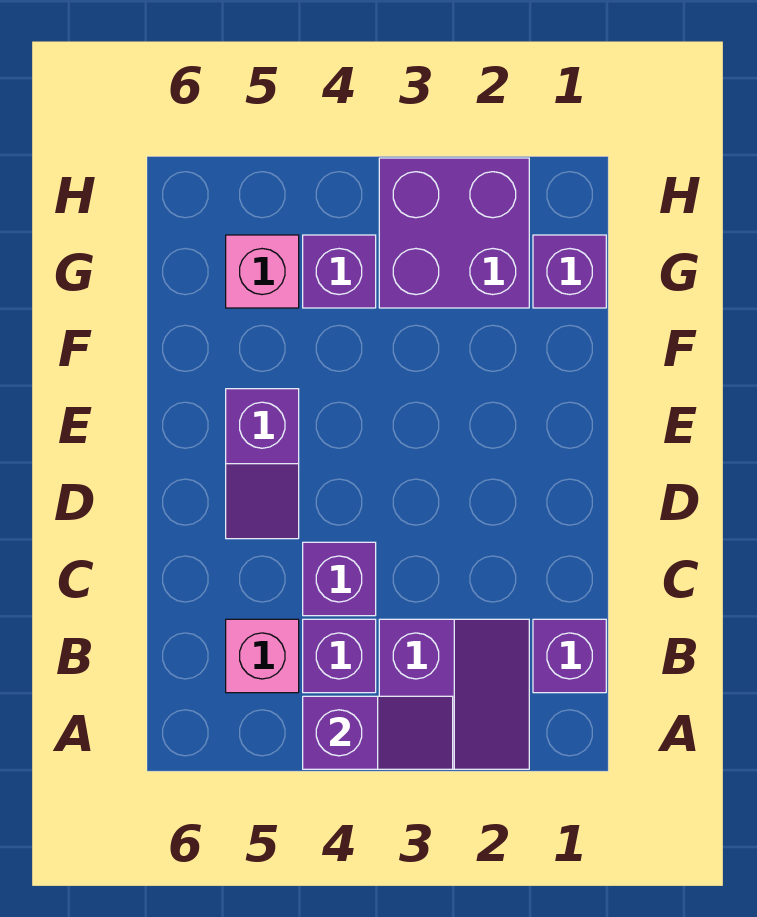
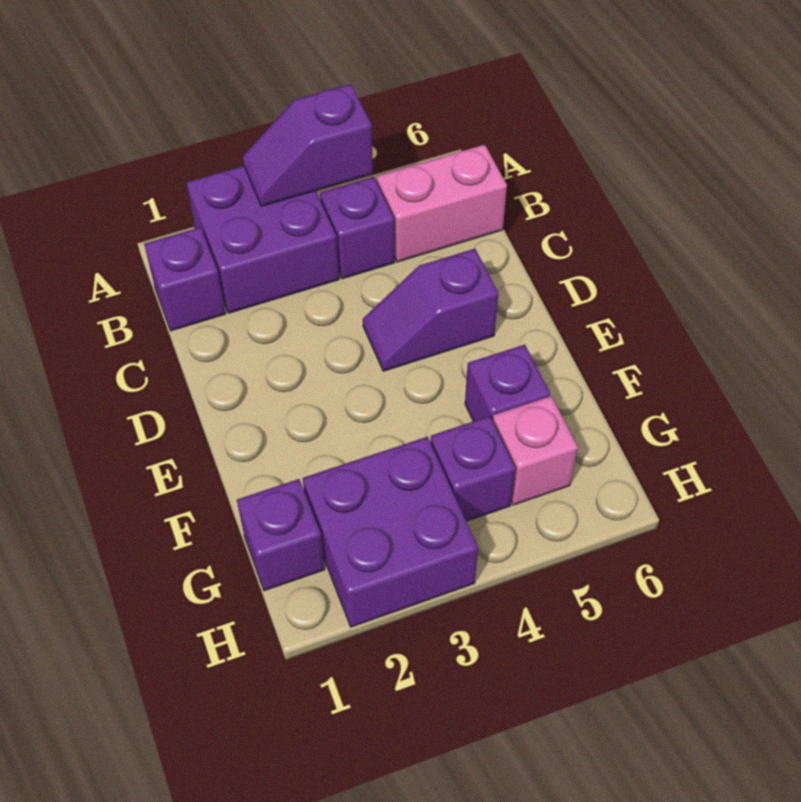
purple slope A2:B3 level 1 top 3 -> purple brick A2:B3 level 1
pink brick B5 level 1 -> pink brick B5:B6 level 1
purple brick C4 level 1 -> purple brick F5 level 1
purple slope D5:E5 level 1 top E -> purple slope D4:D5 level 1 top 5

